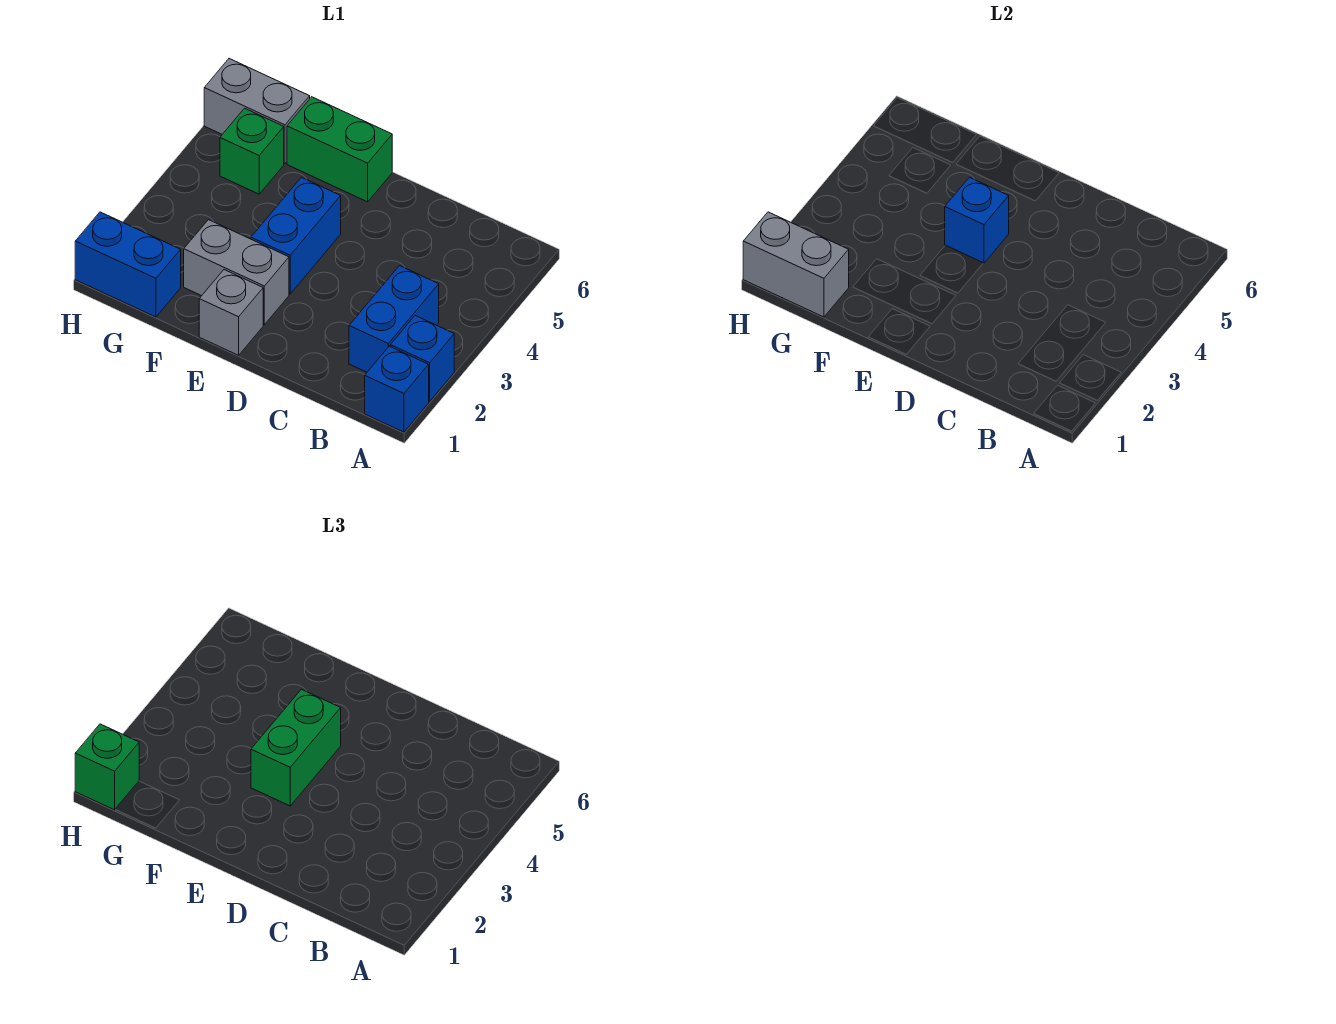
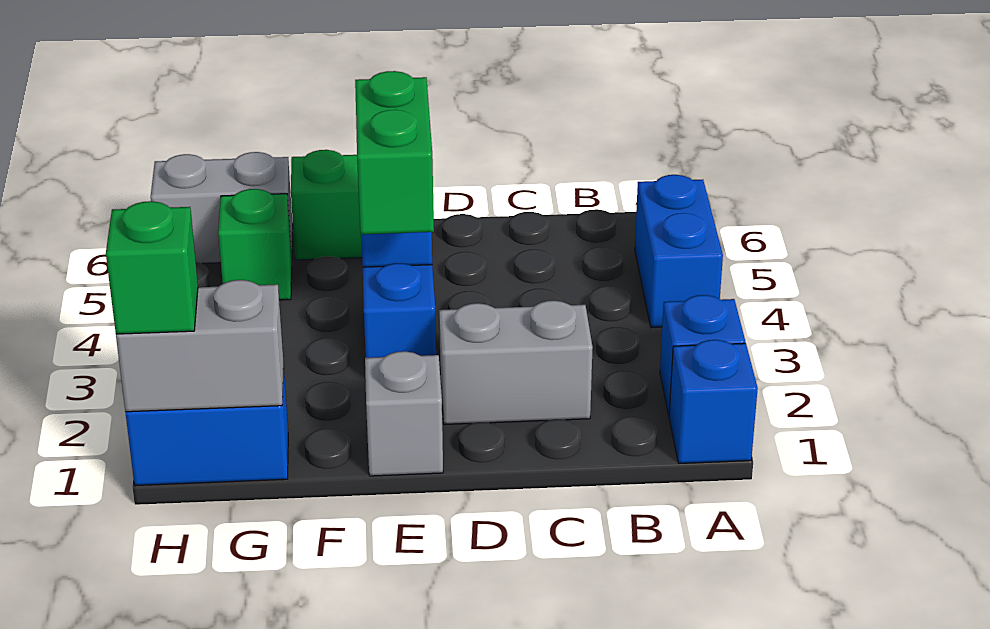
blue brick B2:B3 level 1 -> blue brick A4:A5 level 1
grey brick E2:F2 level 1 -> grey brick C2:D2 level 1

